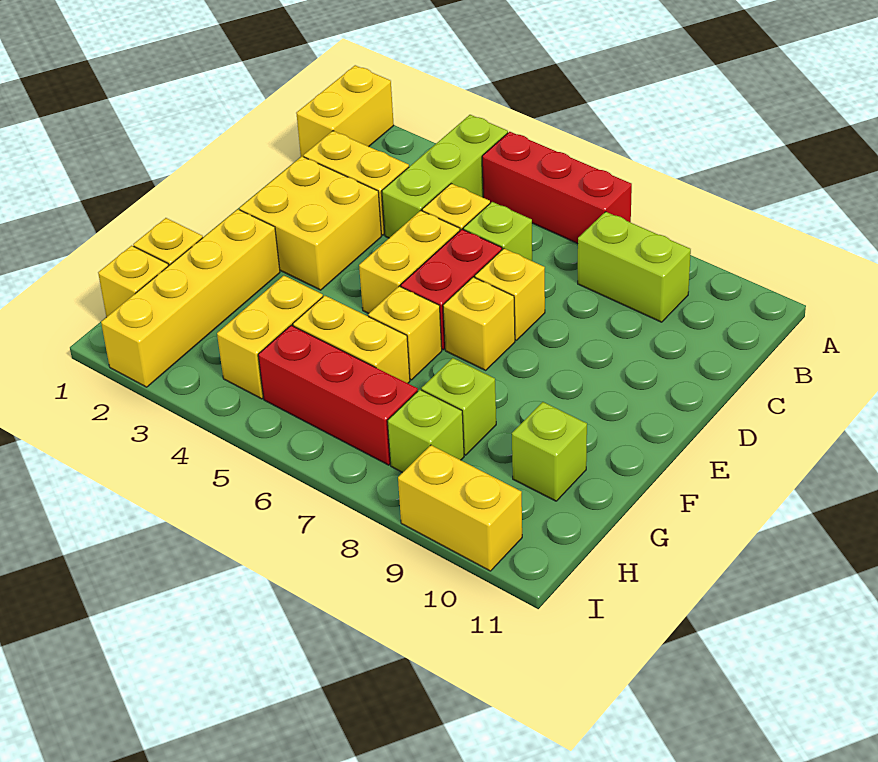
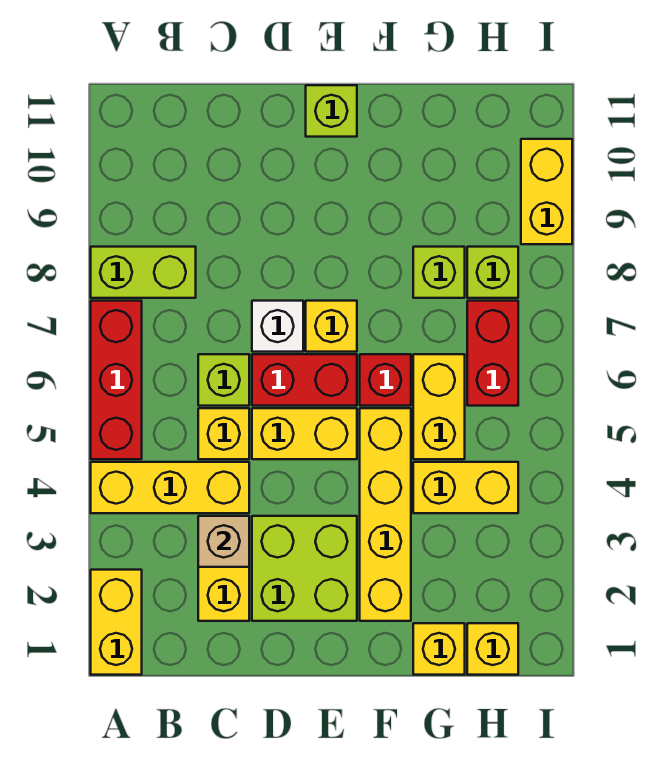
yellow brick A1:B1 level 1 -> yellow brick A1:A2 level 1
lime brick A4:C4 level 1 -> yellow brick A4:C4 level 1
lime brick B8:B9 level 1 -> lime brick A8:B8 level 1
none -> tan brick C3 level 2
yellow brick D2:E3 level 1 -> lime brick D2:E3 level 1
yellow brick D7 level 1 -> white brick D7 level 1
yellow brick F2:I2 level 1 -> yellow brick F2:F5 level 1
yellow brick F6 level 1 -> red brick F6 level 1
lime brick G10 level 1 -> lime brick E11 level 1
red brick H5:H7 level 1 -> red brick H6:H7 level 1

